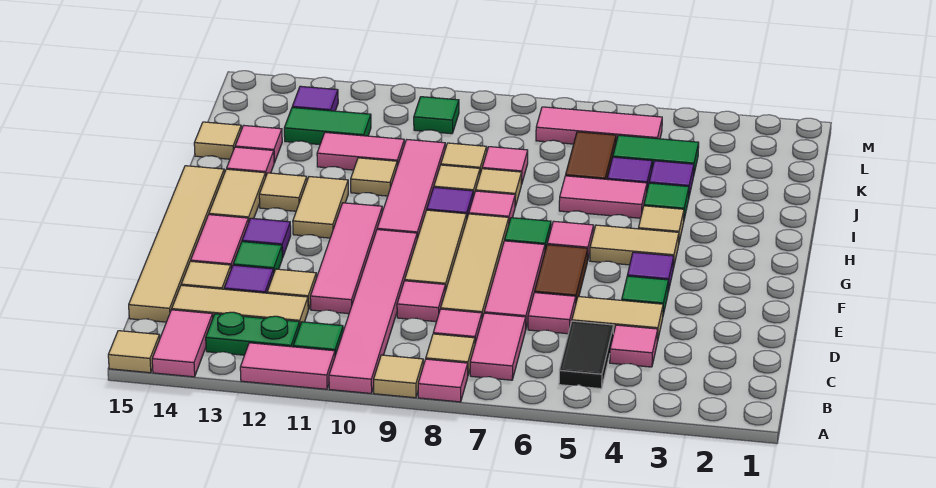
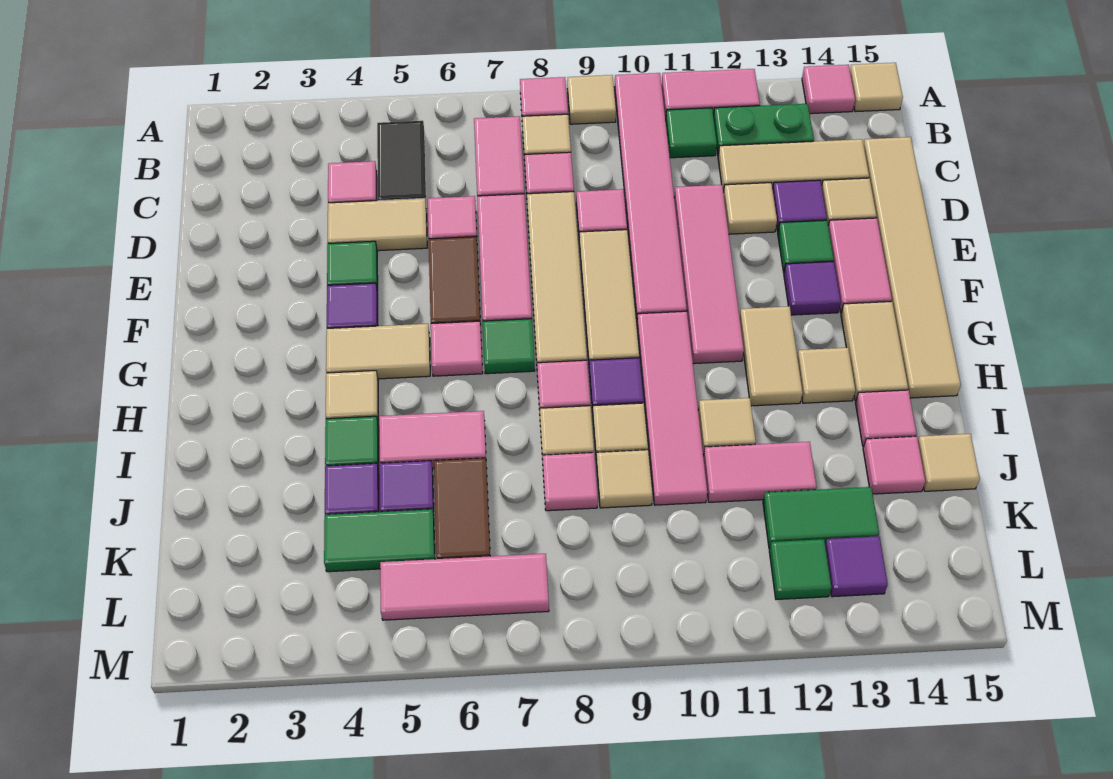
pink tile A14:B14 level 1 -> pink tile A14 level 1
green tile L10 level 1 -> green tile L12 level 1

